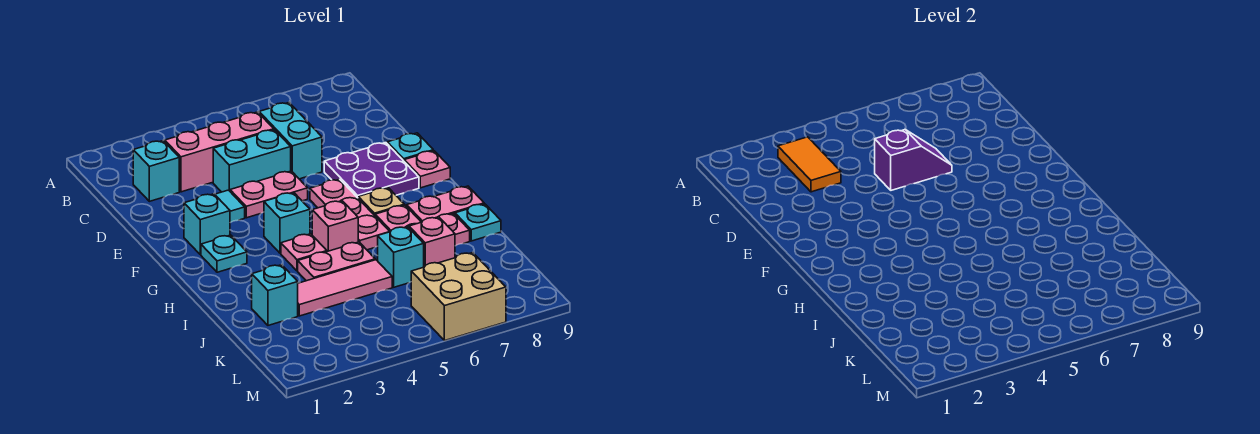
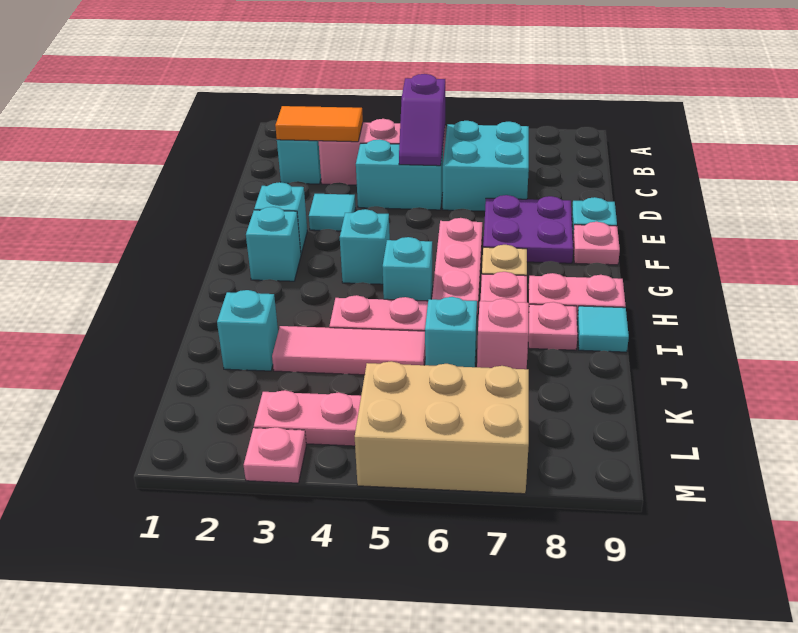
orange tile B3:C3 level 2 -> orange tile C2:C3 level 2
cyan brick C6:D6 level 1 -> cyan brick C6:D7 level 1
purple slope D5:D6 level 2 top 5 -> purple slope C5:D5 level 2 top C
pink plate E4:E5 level 1 -> pink plate L3:L4 level 1
cyan plate G2 level 1 -> cyan brick G2 level 1
pink plate H4 level 1 -> pink plate M3 level 1
pink brick H5 level 1 -> cyan brick H5 level 1
cyan plate I9 level 1 -> cyan tile I9 level 1
tan brick L6:M7 level 1 -> tan brick L5:M7 level 1

